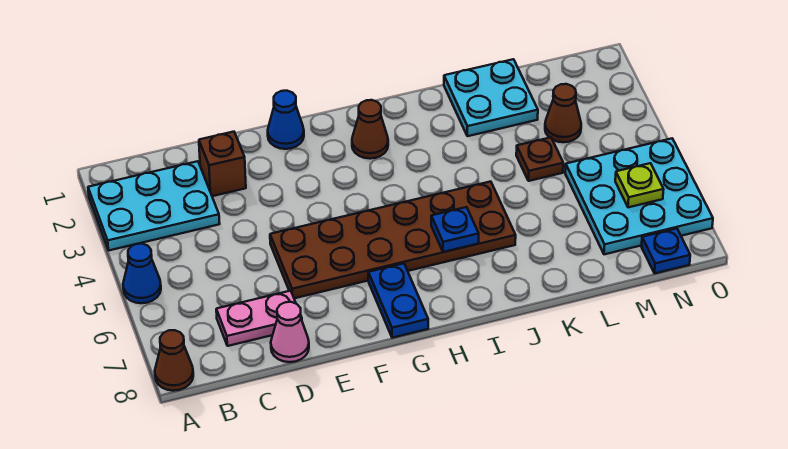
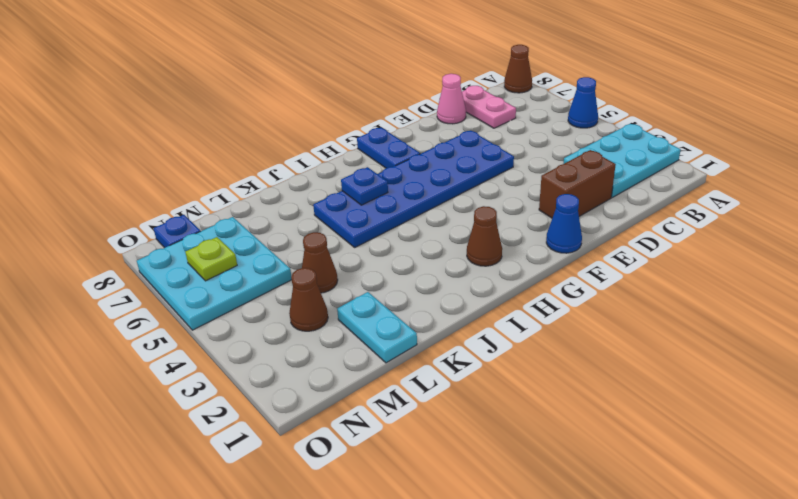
pink plate C7:D7 level 1 -> pink plate C7:C8 level 1
brown brick D2 level 1 -> brown brick D2:E2 level 1
brown plate E5:J6 level 1 -> blue plate E5:J6 level 1
cyan plate K1:L2 level 1 -> cyan plate L1:L2 level 1
brown plate L4 level 1 -> brown cone L4 level 1

